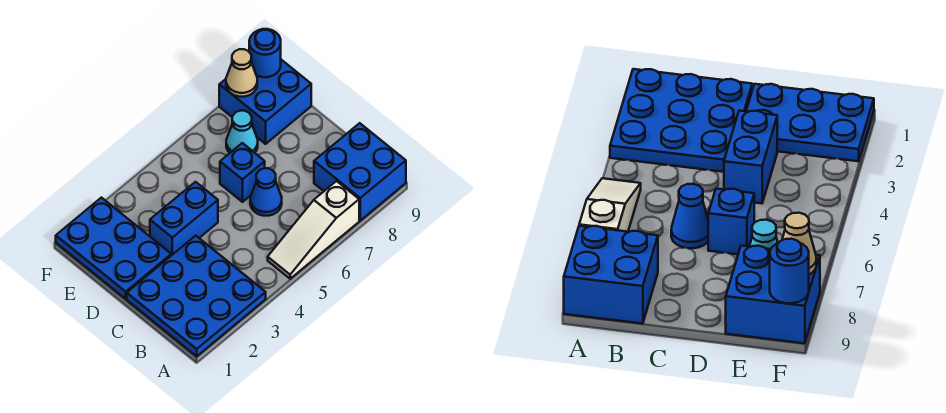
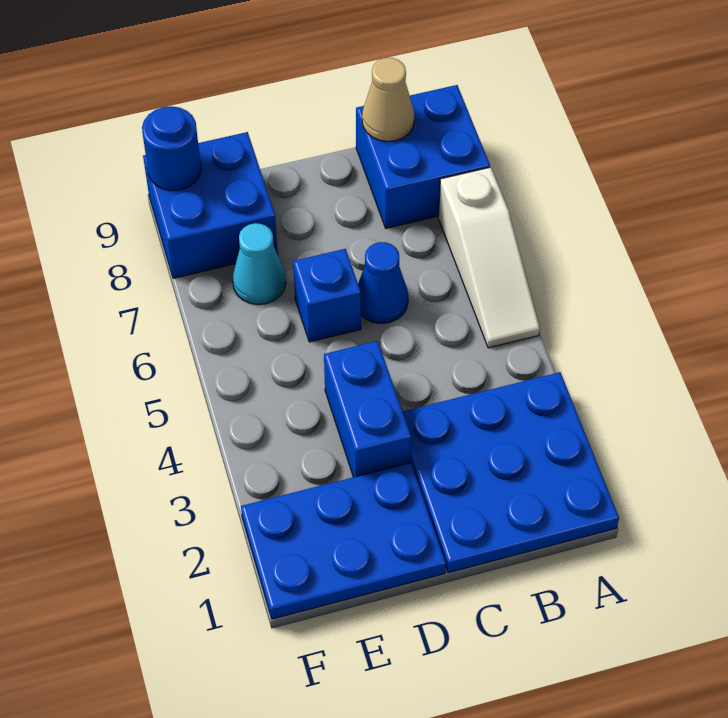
tan cone F8 level 2 -> tan cone B9 level 2

